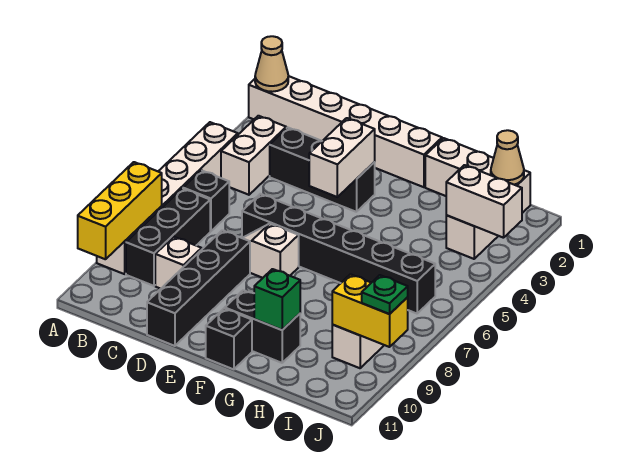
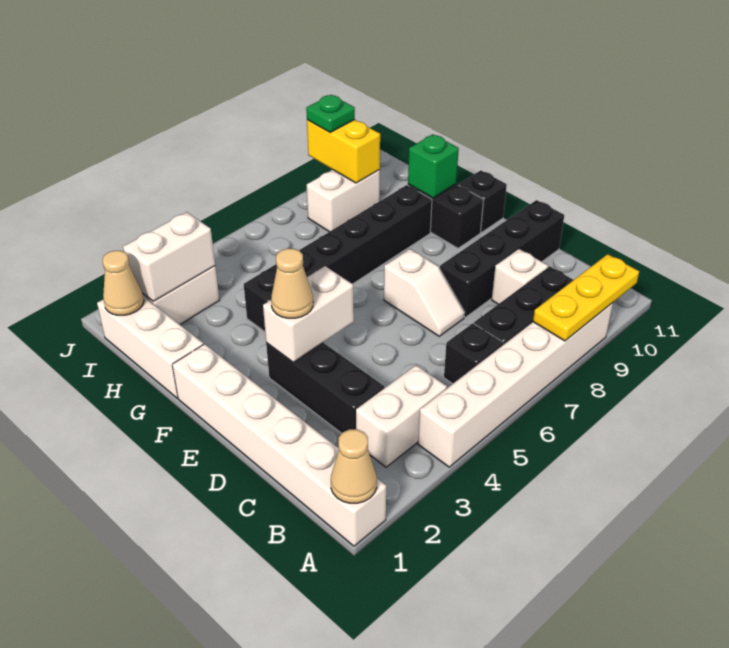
yellow brick A8:A10 level 2 -> yellow plate A8:A10 level 2
black brick D6:I6 level 1 -> black brick G4:G9 level 1
none -> tan cone E3 level 3
white brick I3:J3 level 2 -> white brick I2:I3 level 2

